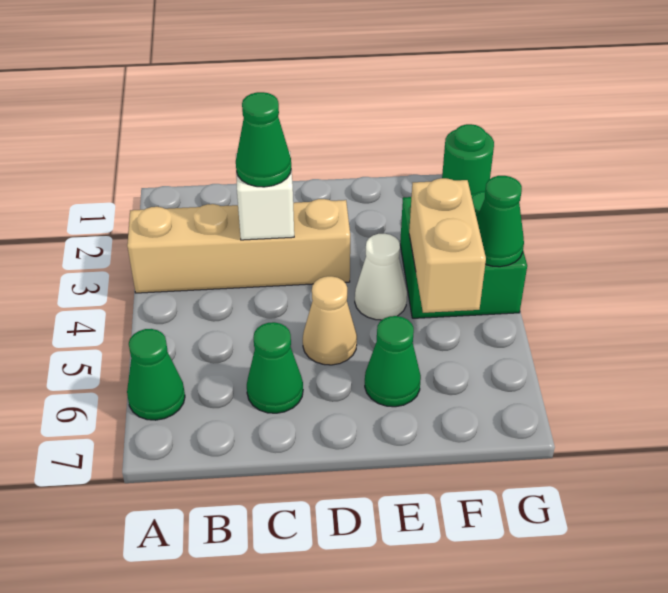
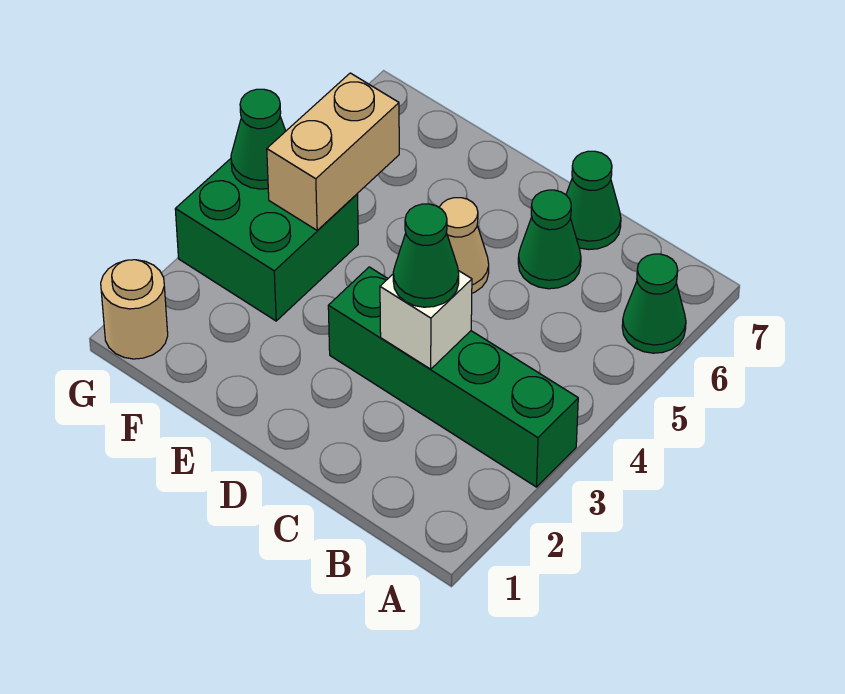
tan brick A3:D3 level 1 -> green brick A3:D3 level 1
white cone E4 level 1 -> none
green cone E6 level 1 -> green cone C7 level 1
green round brick G1 level 1 -> tan round brick G1 level 1

